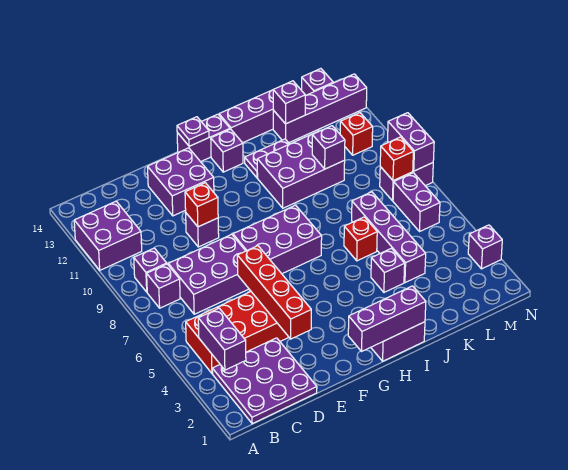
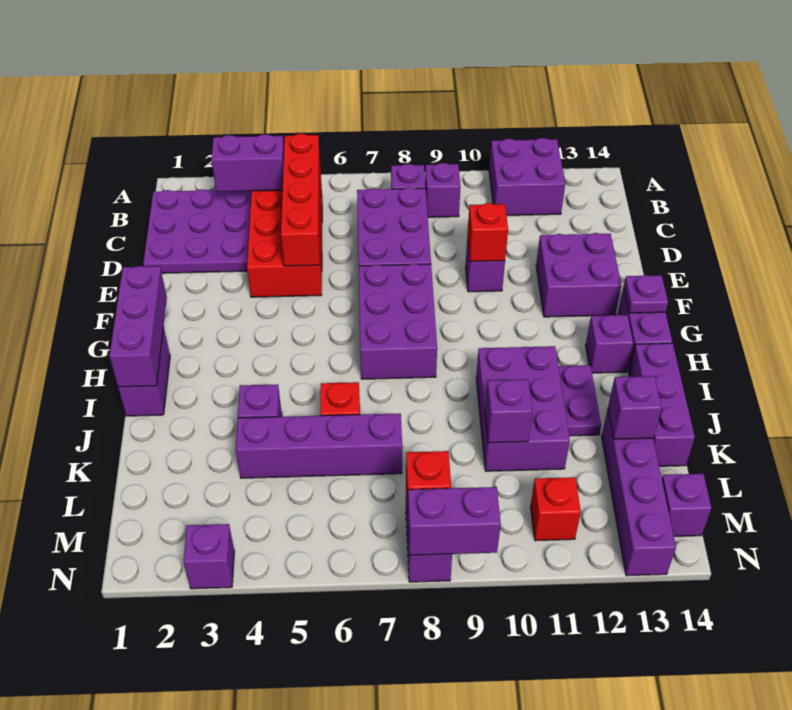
red brick E3:E6 level 2 -> red brick B5:E5 level 2
purple brick M6:M7 level 1 -> none

